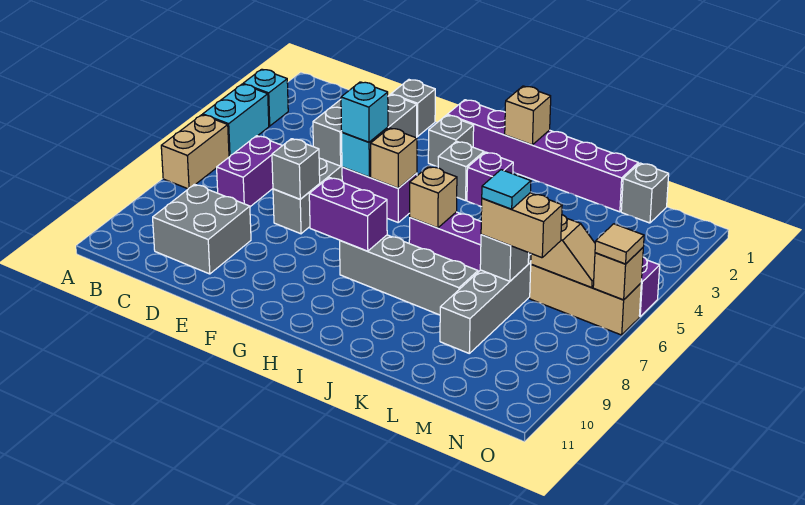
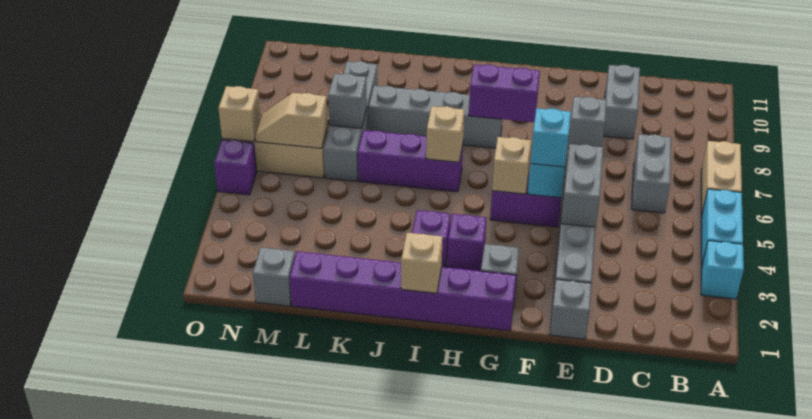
purple brick C6:C7 level 1 -> grey brick C6:C7 level 1
grey brick C9:D10 level 1 -> grey brick D9:D10 level 1
grey brick H3 level 1 -> purple brick H3 level 1
tan brick L7:M7 level 3 -> none
cyan tile L7 level 4 -> none
tan tile O6 level 3 -> none

